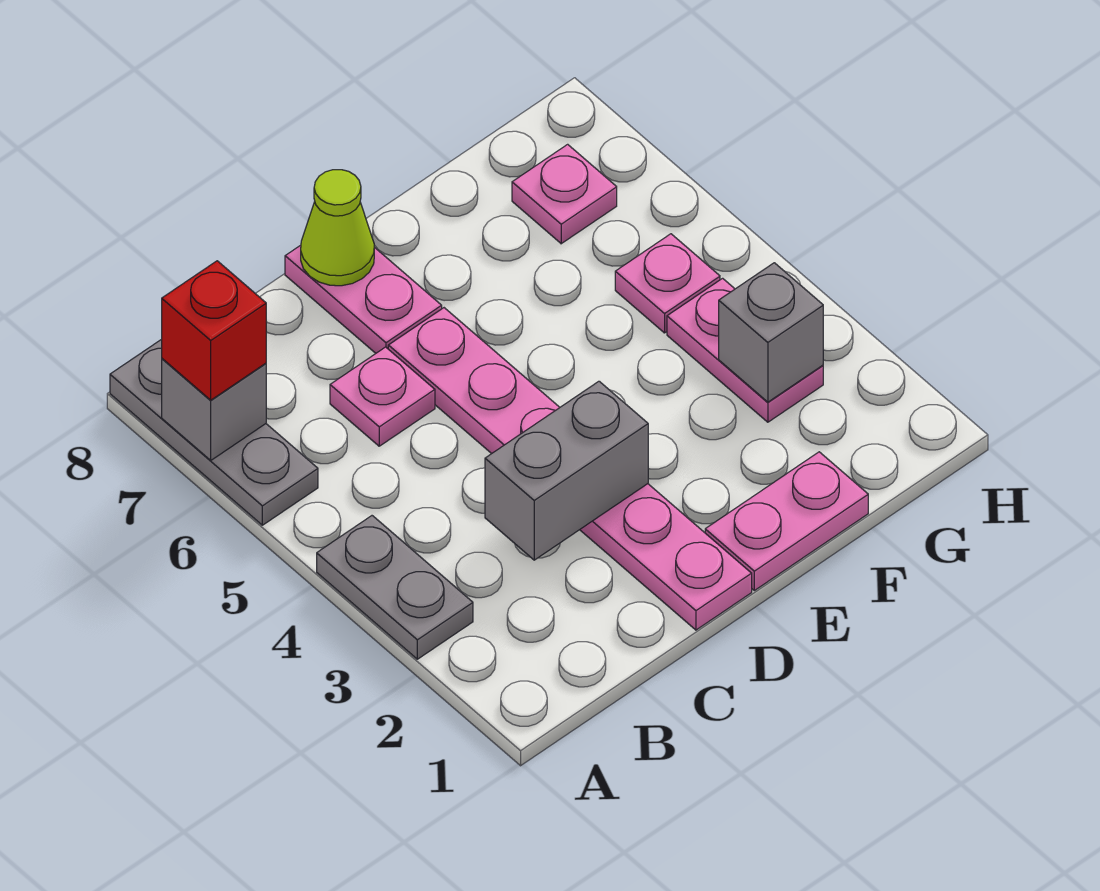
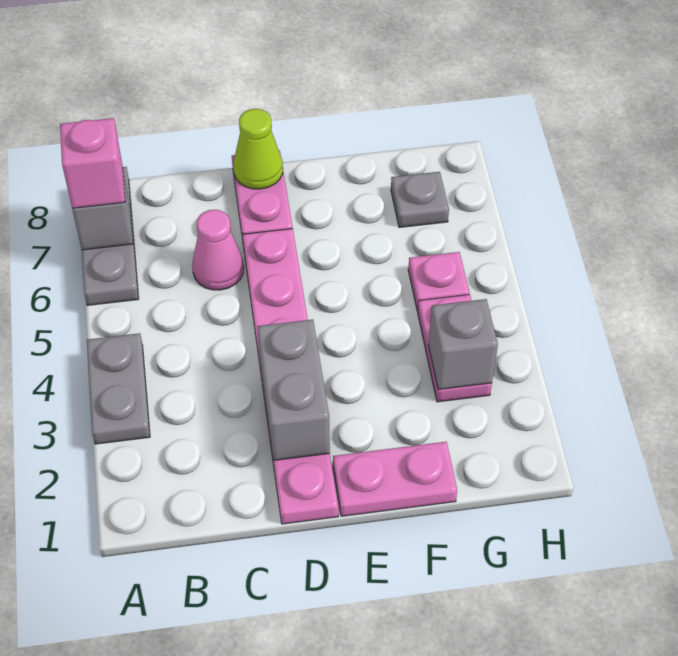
red brick A7 level 3 -> pink brick A7 level 3
grey brick C3:D3 level 2 -> grey brick D2:D3 level 2
pink plate C6 level 1 -> pink cone C6 level 1
pink plate G7 level 1 -> grey plate G7 level 1

